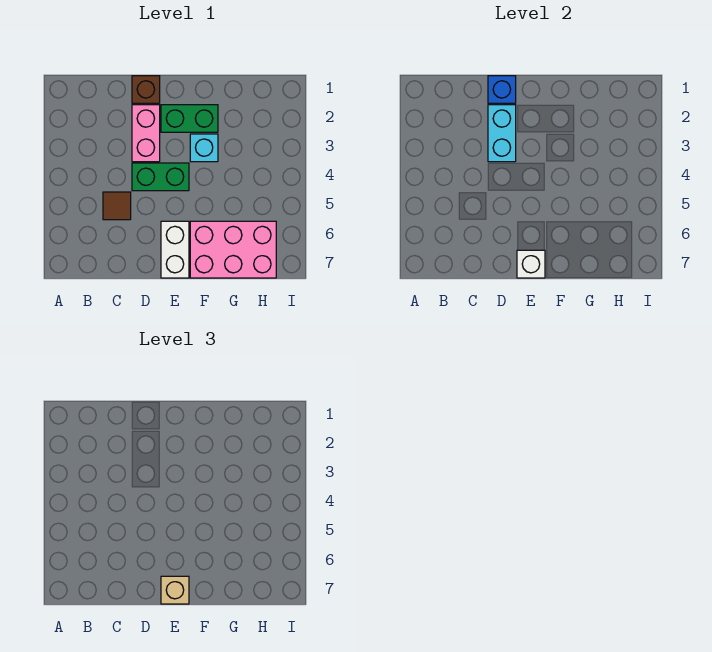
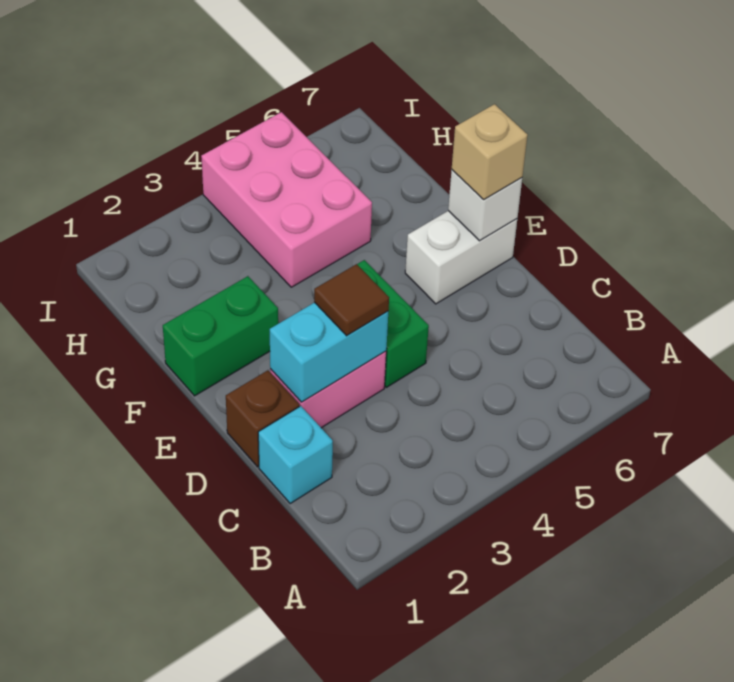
brown tile C5 level 1 -> brown tile D3 level 3
blue brick D1 level 2 -> none
green brick E2:F2 level 1 -> green brick F1:F2 level 1
cyan brick F3 level 1 -> cyan brick C1 level 1
pink brick F6:H7 level 1 -> pink brick G4:I5 level 1

